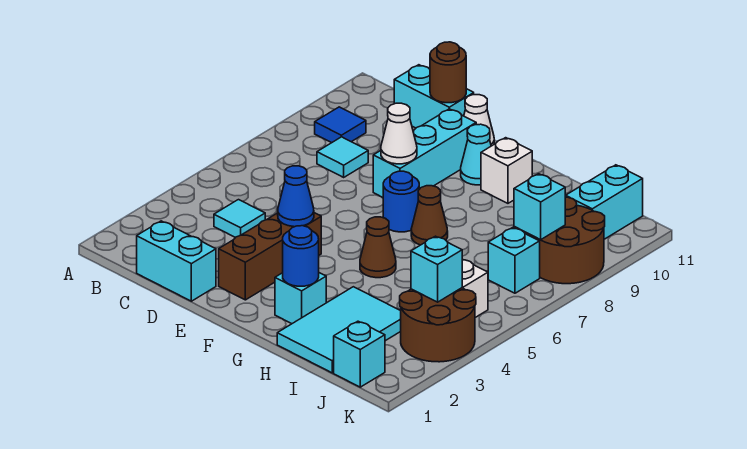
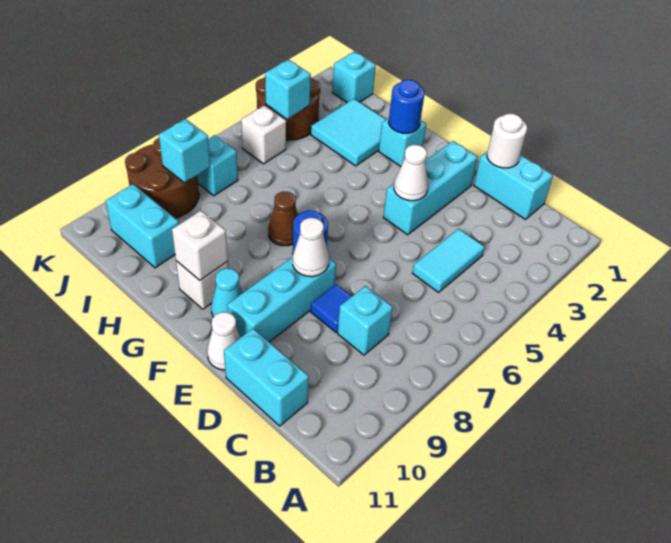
blue tile B9 level 1 -> blue tile D8 level 1
cyan tile C4 level 1 -> cyan tile C4:C5 level 1
cyan tile C8 level 1 -> cyan brick C8 level 1
none -> white round brick D1 level 2
brown round brick D11 level 2 -> none
brown brick E2:E4 level 1 -> cyan brick E2:E4 level 1
blue cone E4 level 2 -> white cone E4 level 2
brown cone G5 level 1 -> none
none -> white brick G10 level 2
cyan tile H1:I3 level 1 -> cyan tile H2:I3 level 1
cyan brick J10:J11 level 1 -> cyan brick I10:J10 level 1

